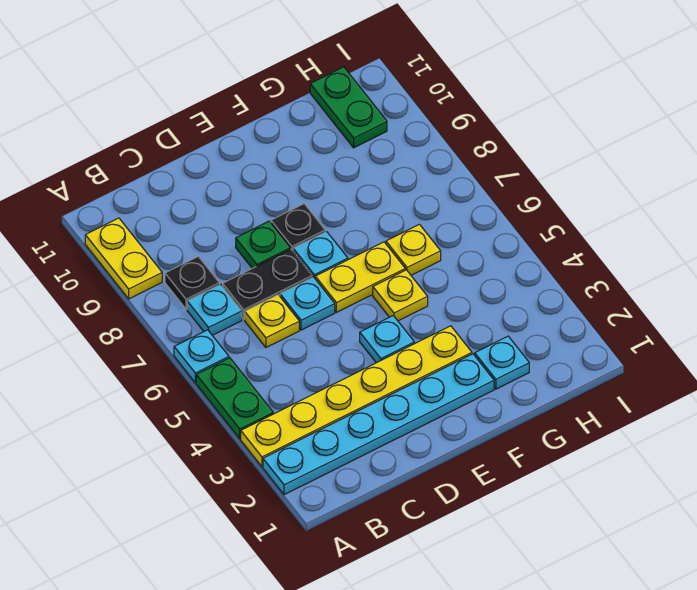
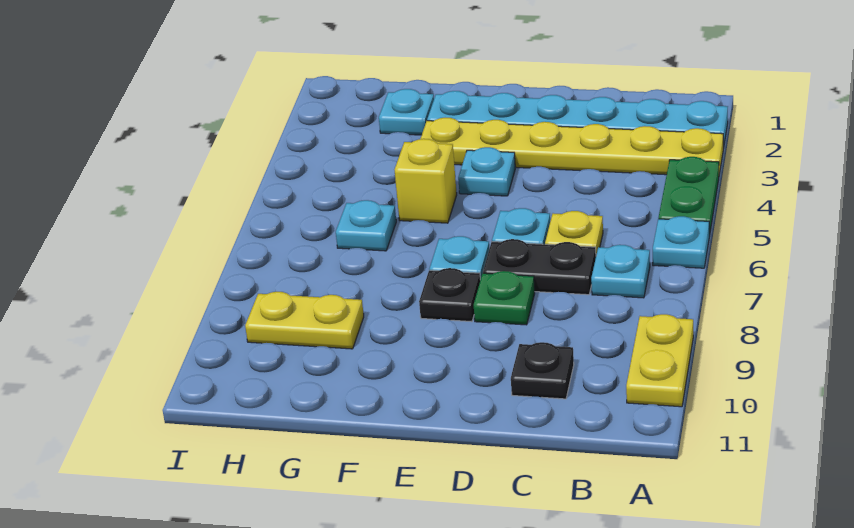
black plate B8 level 1 -> black plate C10 level 1
yellow plate E6:F6 level 1 -> yellow plate G9:H9 level 1
yellow plate F5 level 1 -> yellow brick F5 level 1
yellow plate G6 level 1 -> cyan plate G6 level 1
green plate H10:H11 level 1 -> none

